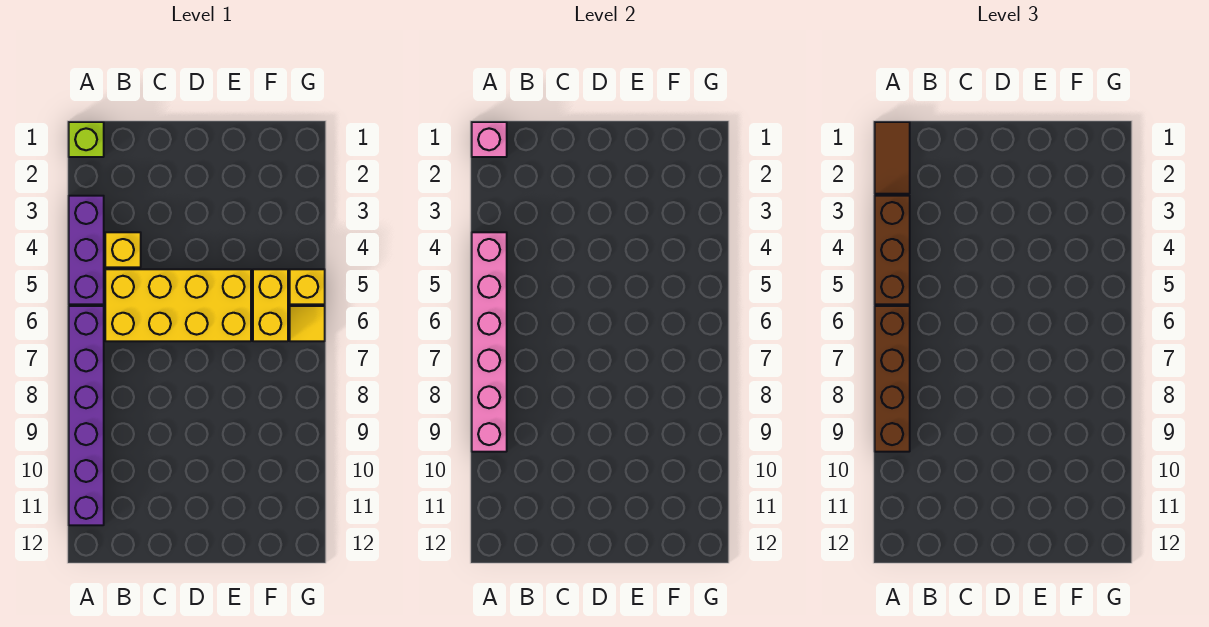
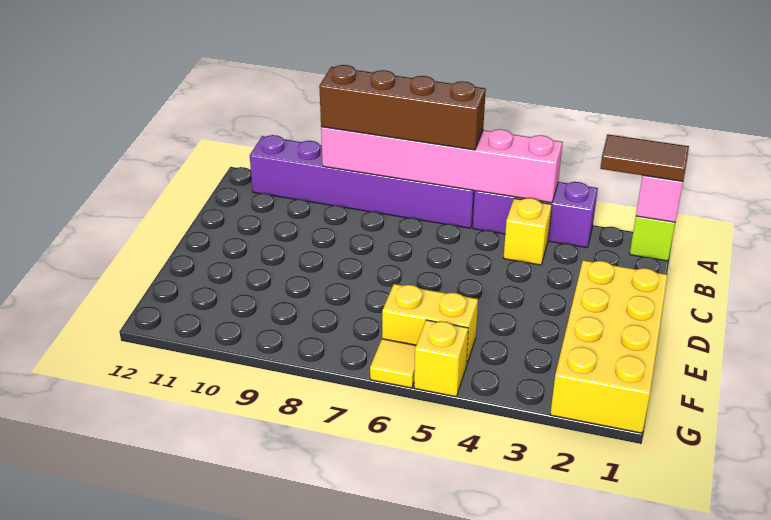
brown brick A3:A5 level 3 -> none
yellow brick B5:E6 level 1 -> yellow brick D1:G2 level 1

